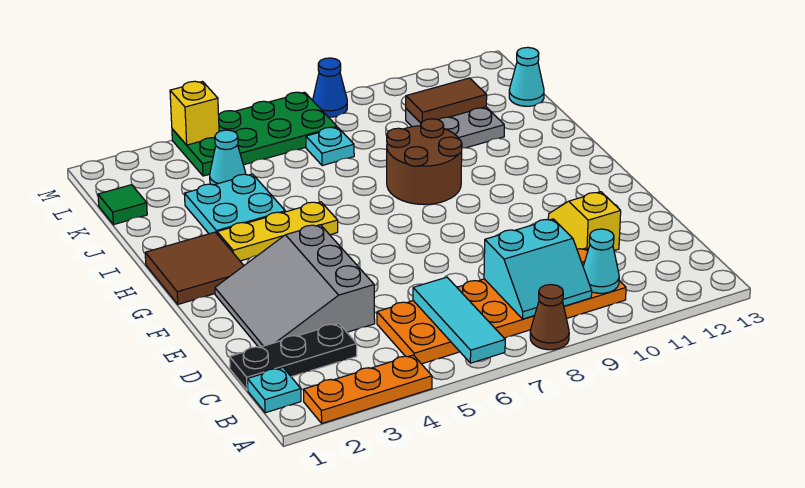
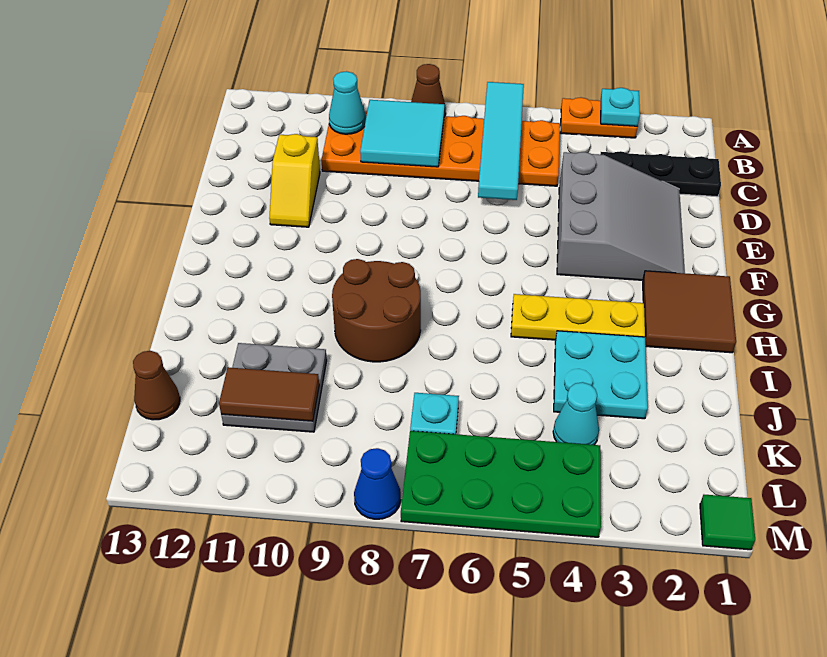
orange plate A2:A4 level 1 -> orange plate A3:A4 level 1
cyan tile A6:C6 level 2 -> cyan tile A6:D6 level 2
cyan plate B1 level 1 -> cyan plate A3 level 2
cyan slope B8:C9 level 2 top C -> cyan tile B8:C9 level 2
green tile K1 level 1 -> green tile M1 level 1
cyan cone K13 level 1 -> brown cone K13 level 1
yellow brick M4 level 2 -> none

